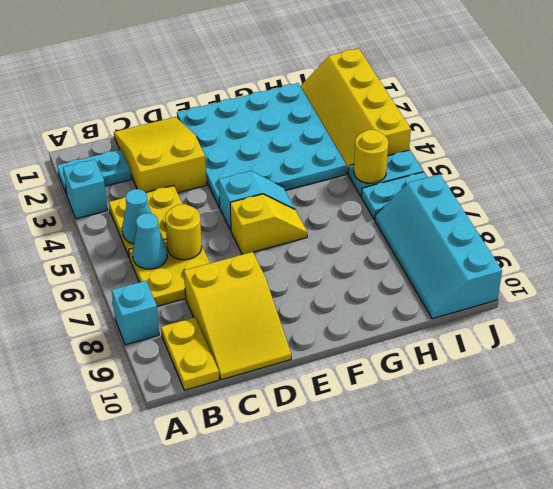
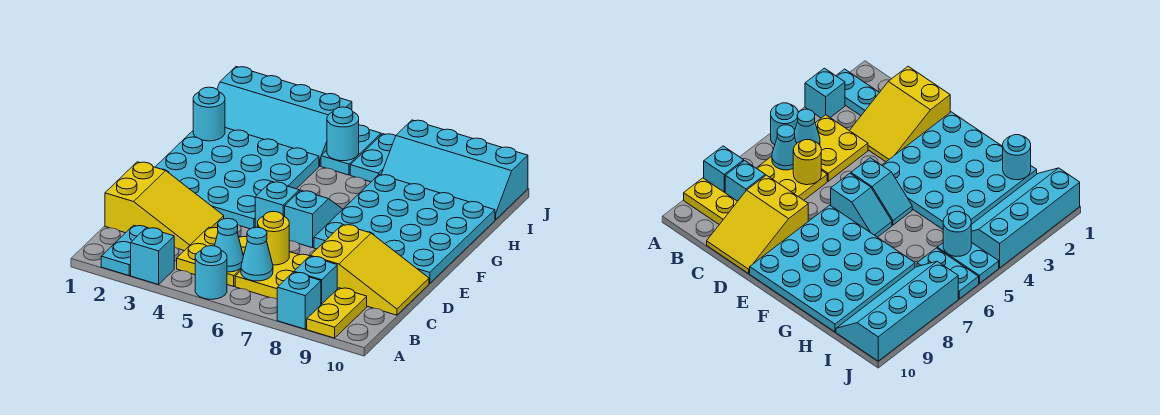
none -> cyan round brick A5 level 1
none -> cyan brick B8 level 1
yellow plate B9:B10 level 1 -> yellow plate A9:B9 level 1
yellow slope C1:D3 level 1 top 3 -> yellow slope C1:D3 level 1 top 1
yellow slope E6:F6 level 1 top E -> cyan slope E6:F6 level 1 top E
none -> cyan plate E7:H10 level 1
none -> cyan round brick H1 level 2
yellow slope I1:J4 level 1 top J -> cyan slope I1:J4 level 1 top J
yellow round brick I5 level 2 -> cyan round brick I5 level 2

